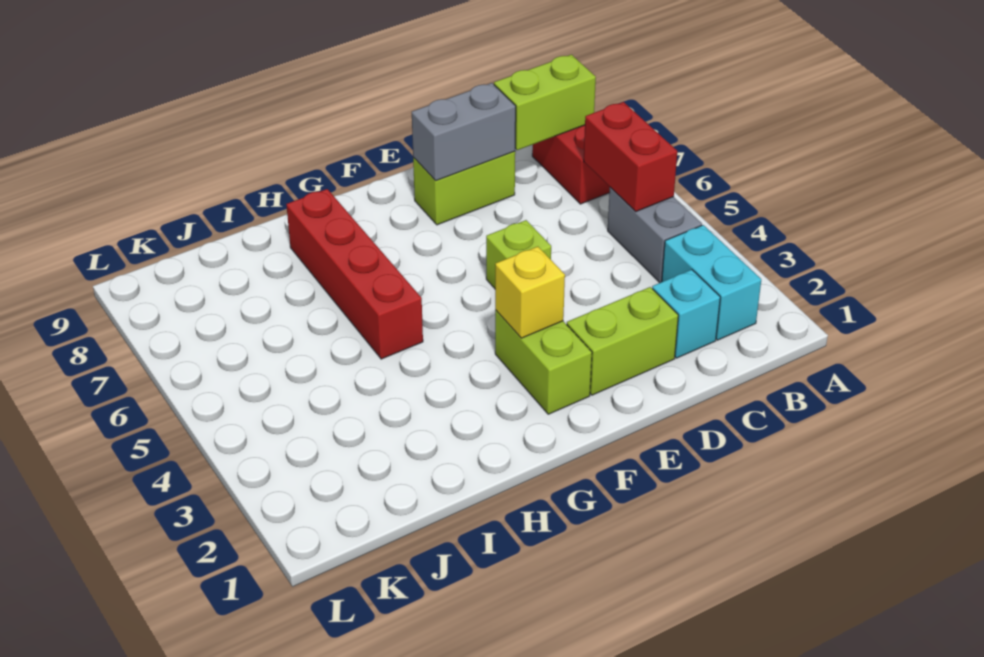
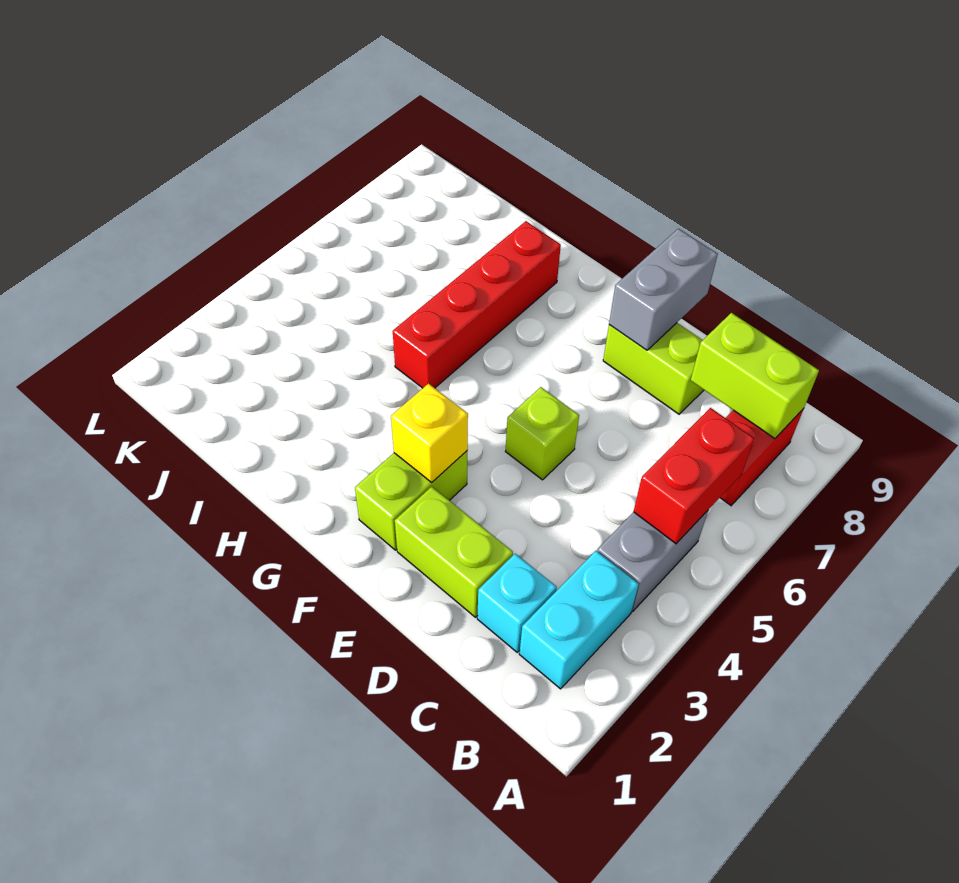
grey brick D8:E8 level 2 -> grey brick E8:E9 level 2

